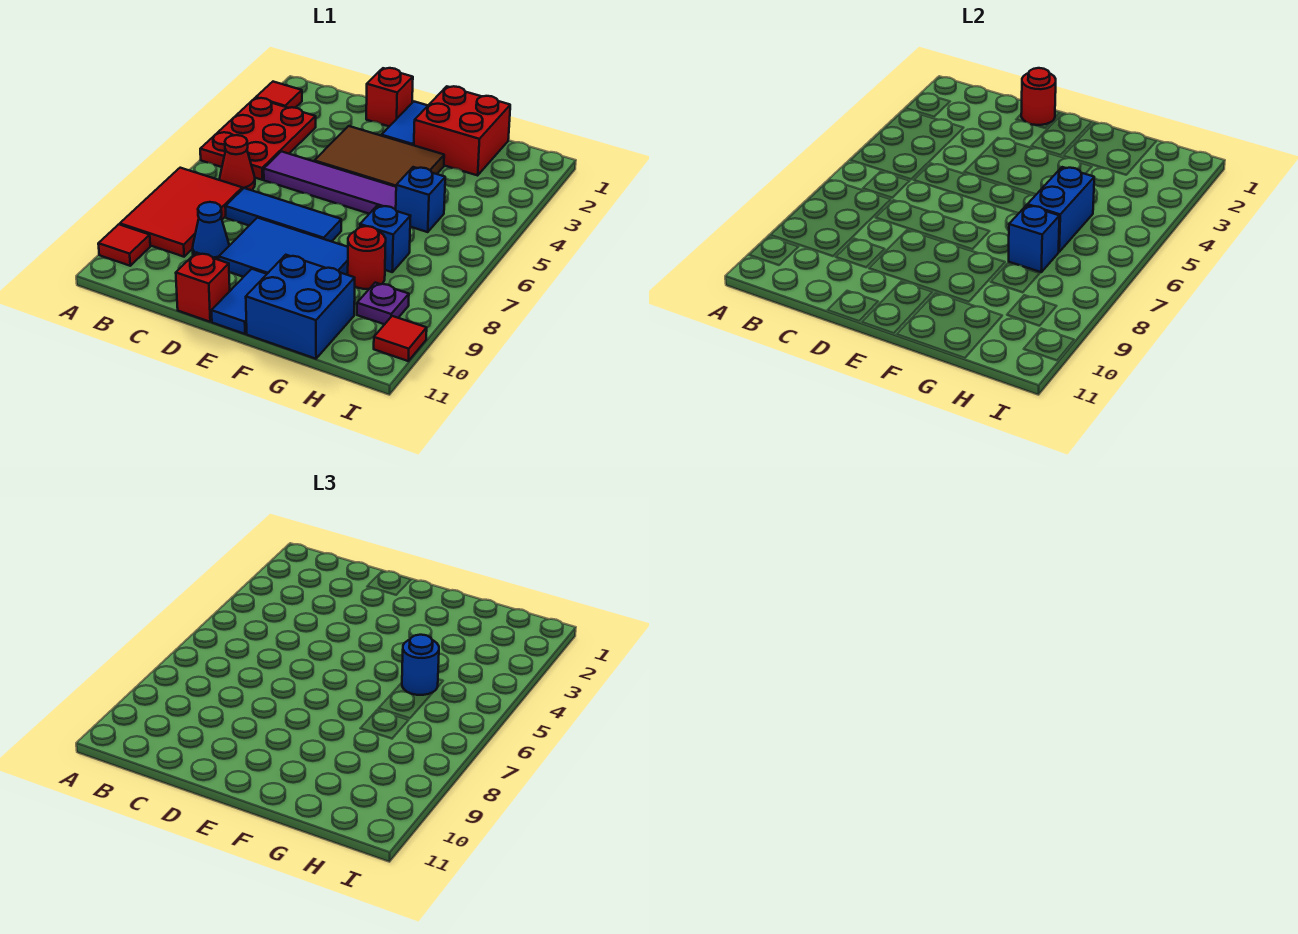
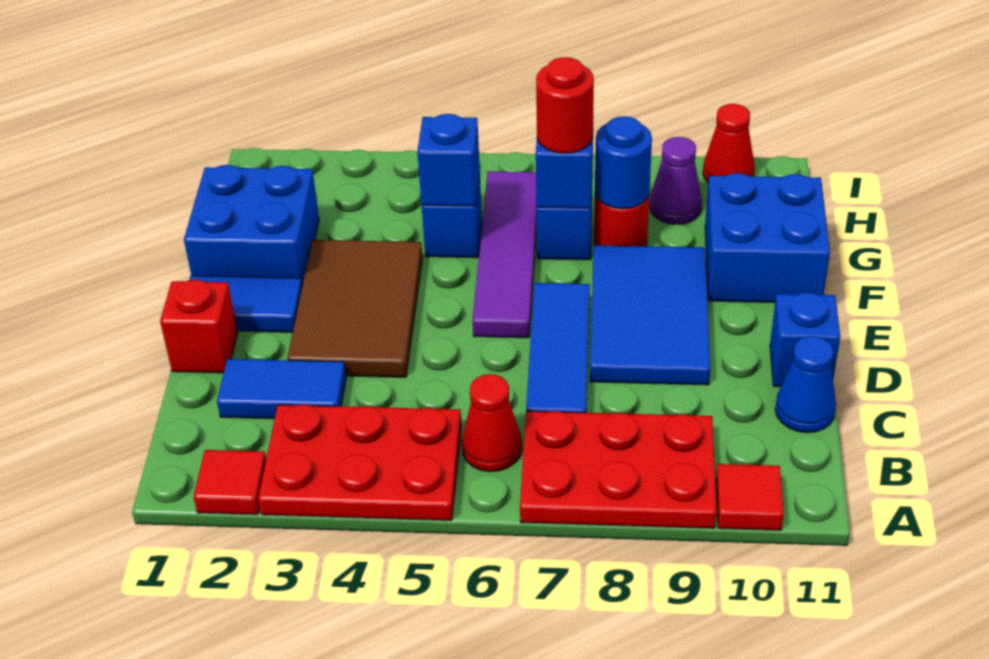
red tile A7:B9 level 1 -> red plate A7:B9 level 1
purple tile C5:F5 level 1 -> purple tile E6:H6 level 1
blue cone C9 level 1 -> blue cone C11 level 1
red round brick D1 level 2 -> red round brick G7 level 3
red brick D11 level 1 -> blue brick D11 level 1
blue tile E10:E11 level 1 -> blue tile C2:C3 level 1
red brick F1:G2 level 1 -> blue brick F1:G2 level 1
blue brick G5:G6 level 2 -> blue brick G5 level 2
blue round brick G5 level 3 -> blue round brick G8 level 2
purple plate H9 level 1 -> purple cone H9 level 1
red tile I10 level 1 -> red cone I10 level 1

